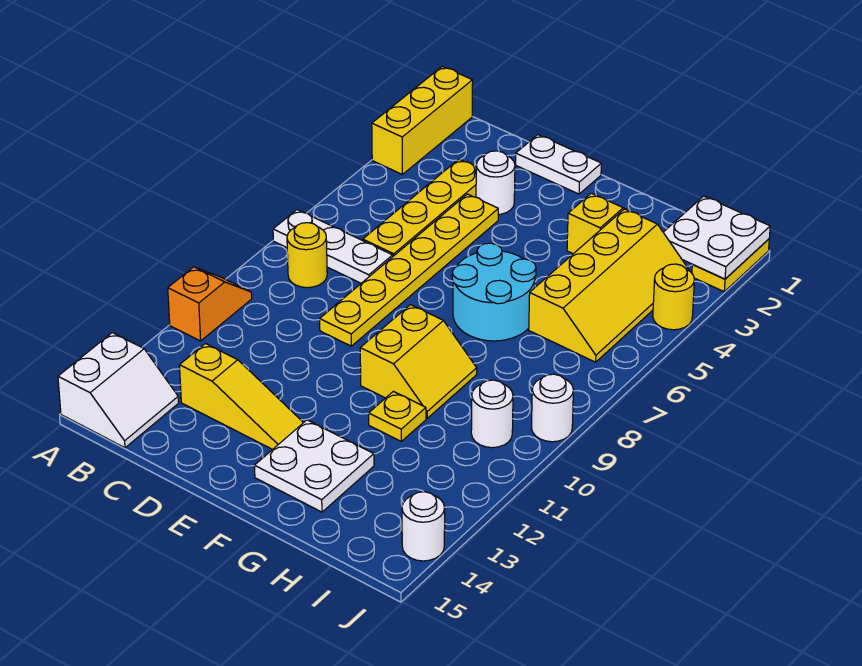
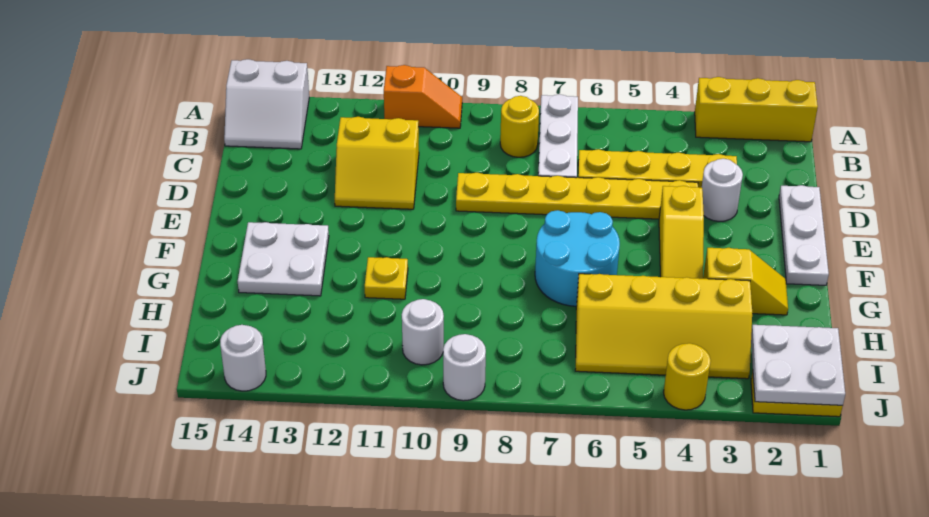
yellow slope C13:E13 level 1 top C -> yellow slope E4:G4 level 1 top E
white plate D1:E1 level 1 -> white plate D1:F1 level 1
yellow slope F9:G10 level 1 top F -> yellow slope C11:D12 level 1 top C

